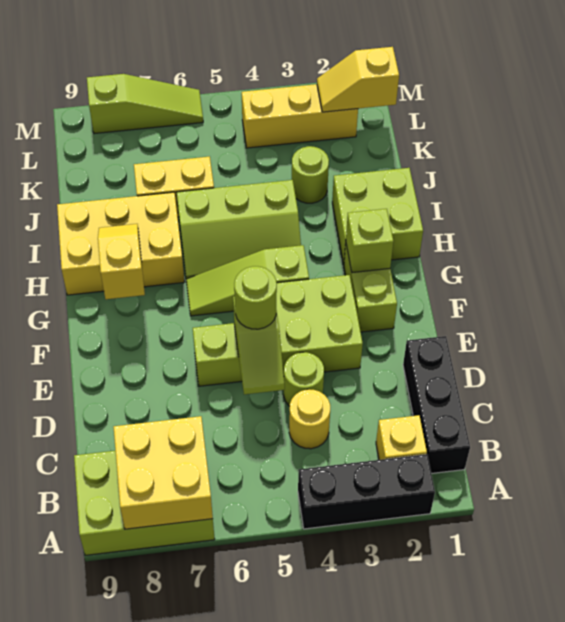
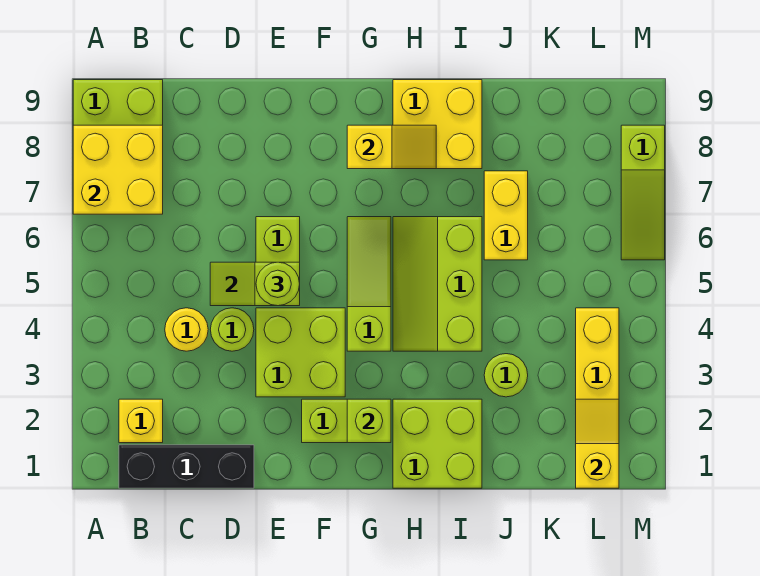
black brick A2:A4 level 1 -> none
yellow brick H7:I9 level 1 -> yellow brick H8:I9 level 1

